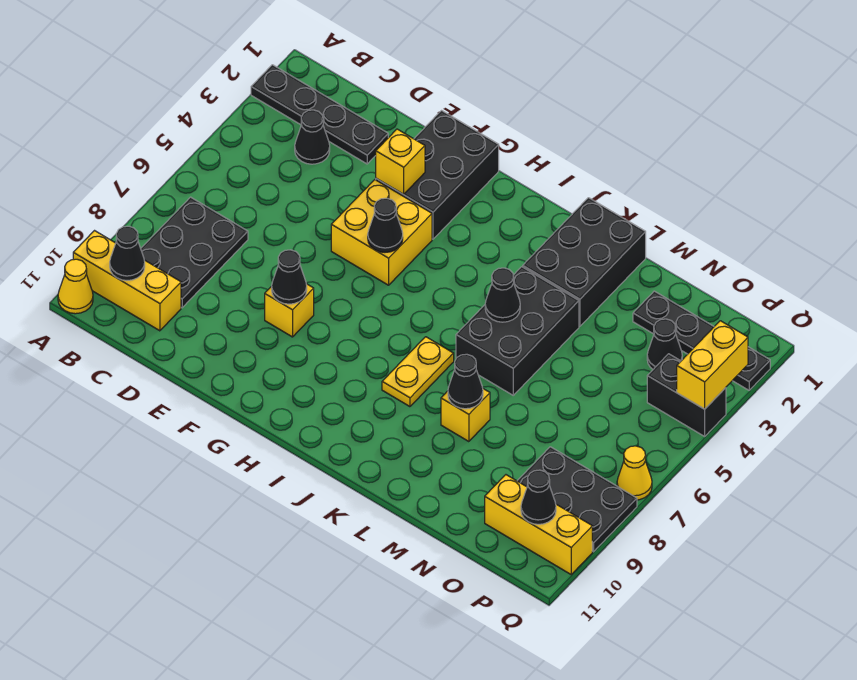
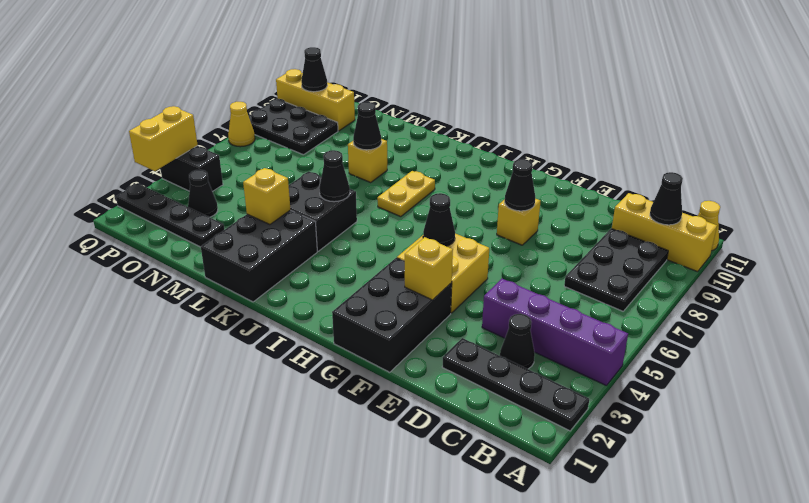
none -> purple brick A4:D4 level 1
black brick K4:L6 level 1 -> black brick K4:L5 level 1
none -> yellow brick L3 level 2

